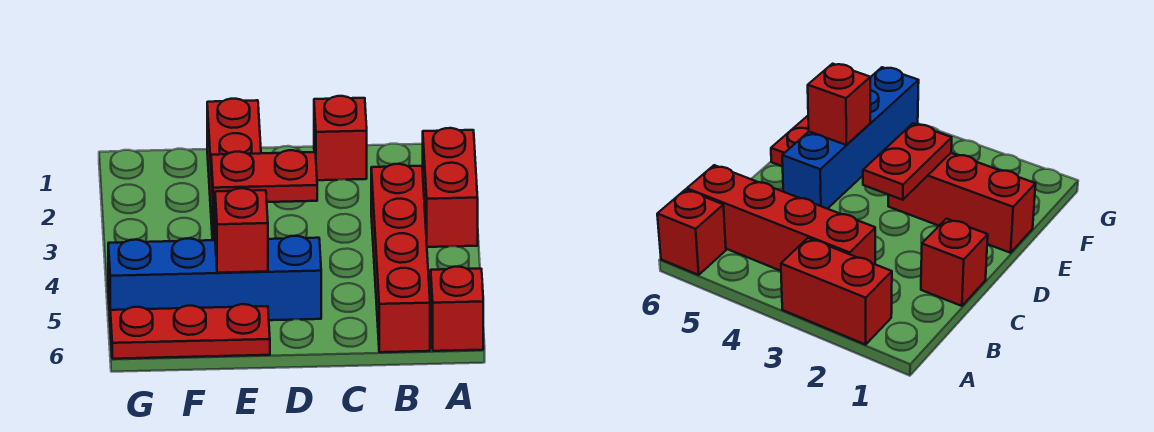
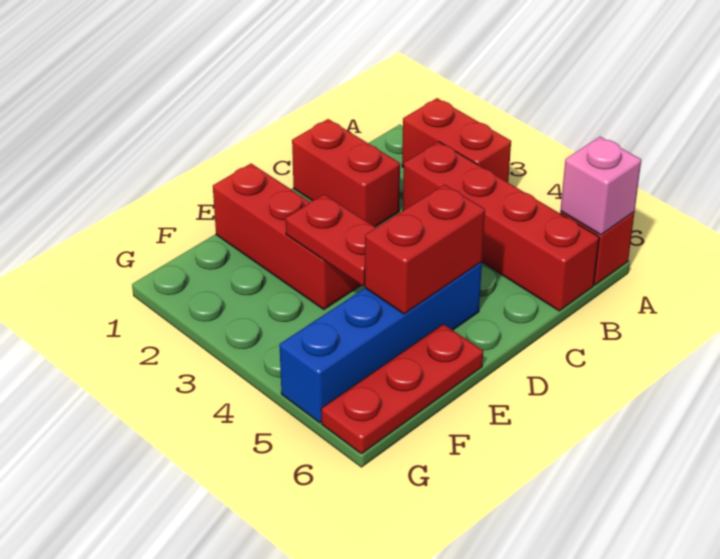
none -> pink brick A6 level 2
red brick C1 level 1 -> red brick C1:C2 level 1
red plate D3:E3 level 2 -> red plate E3:E4 level 2
red brick E5 level 2 -> red brick D5:E5 level 2

